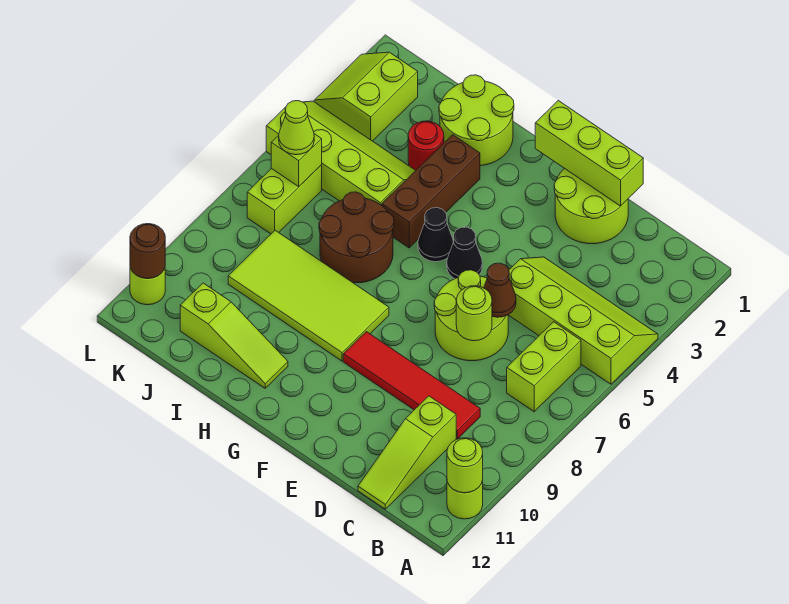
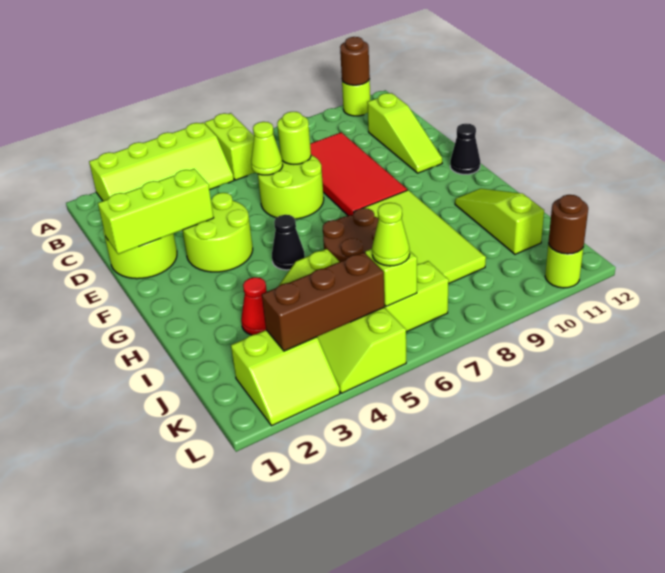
lime slope A4:D5 level 1 top 5 -> lime slope A2:B5 level 1 top A
lime round brick A11 level 2 -> brown round brick A11 level 2
lime brick B6:B7 level 1 -> lime brick A6:B6 level 1
red tile C9:F9 level 1 -> red tile C8:F9 level 1
lime slope C10:C12 level 1 top 10 -> lime slope C11:E11 level 1 top C
lime brick D1:F1 level 2 -> lime brick E1:E3 level 2
brown cone D6 level 2 -> lime cone D6 level 2
black cone F5 level 1 -> black cone F12 level 1
lime round brick H1:I2 level 1 -> lime round brick E3:F4 level 1
brown brick H3:H5 level 1 -> brown brick K3:K5 level 2
red round brick I3 level 1 -> red cone I3 level 1

